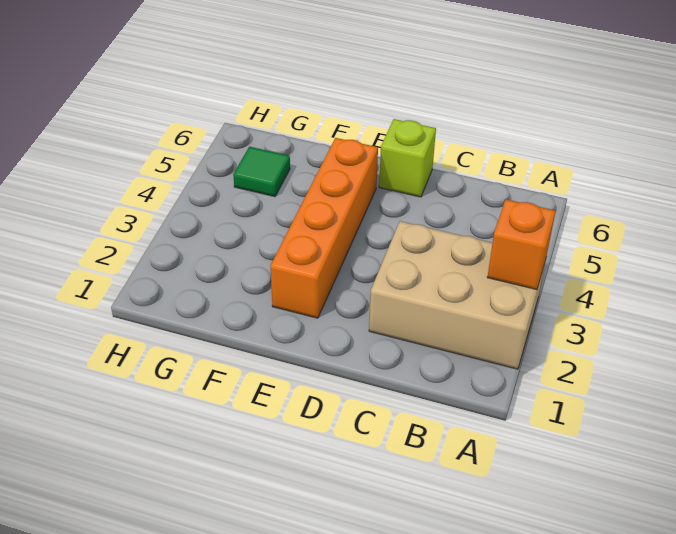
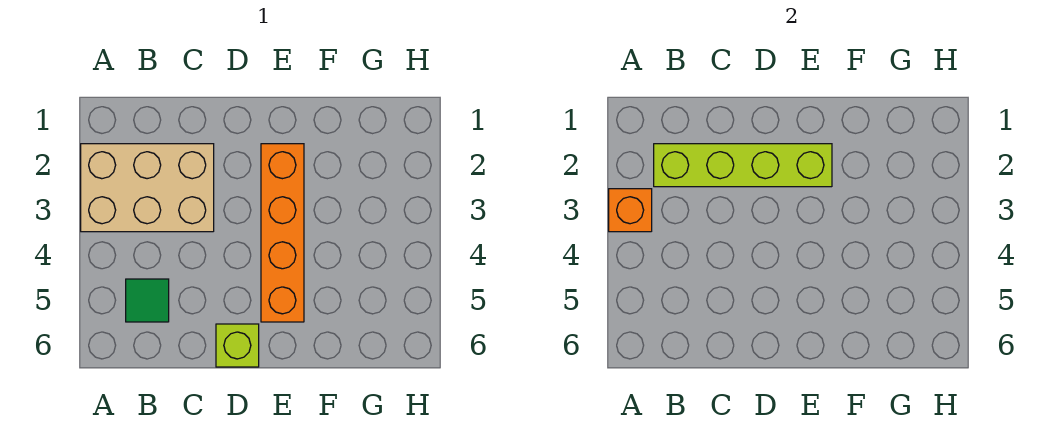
none -> lime brick B2:E2 level 2
green tile G5 level 1 -> green tile B5 level 1

